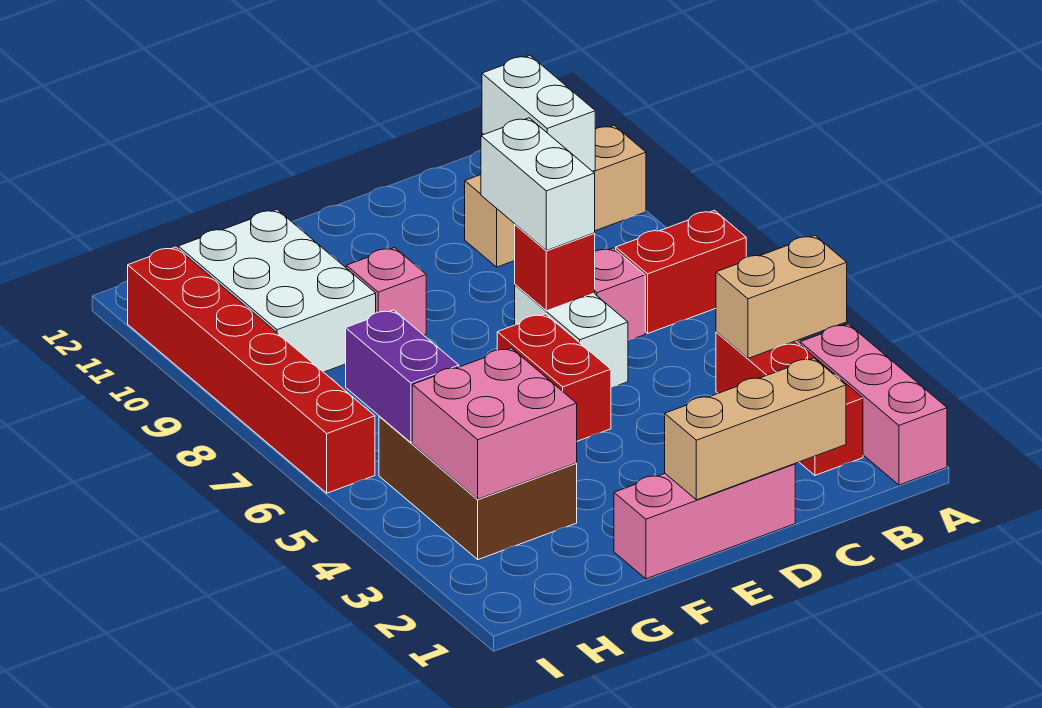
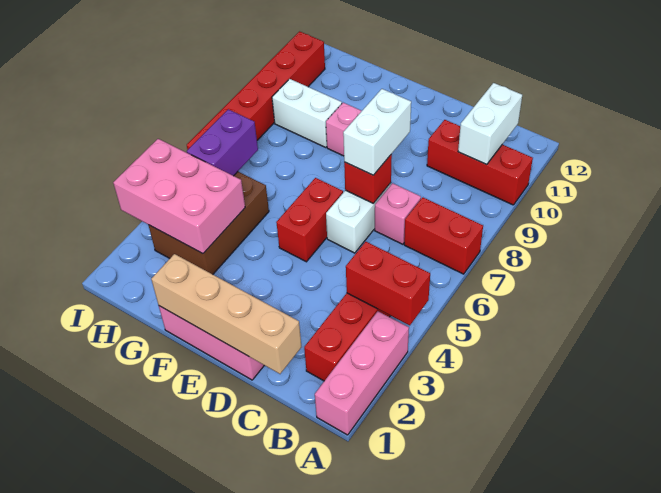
tan brick A4:B4 level 2 -> red brick A4:B4 level 2
tan brick A10:C10 level 1 -> red brick A10:C10 level 1
tan brick C1:E1 level 2 -> tan brick C1:F1 level 2
pink brick G3:H4 level 2 -> pink brick G3:I4 level 2
white brick G9:H11 level 1 -> white brick G9:H9 level 1

